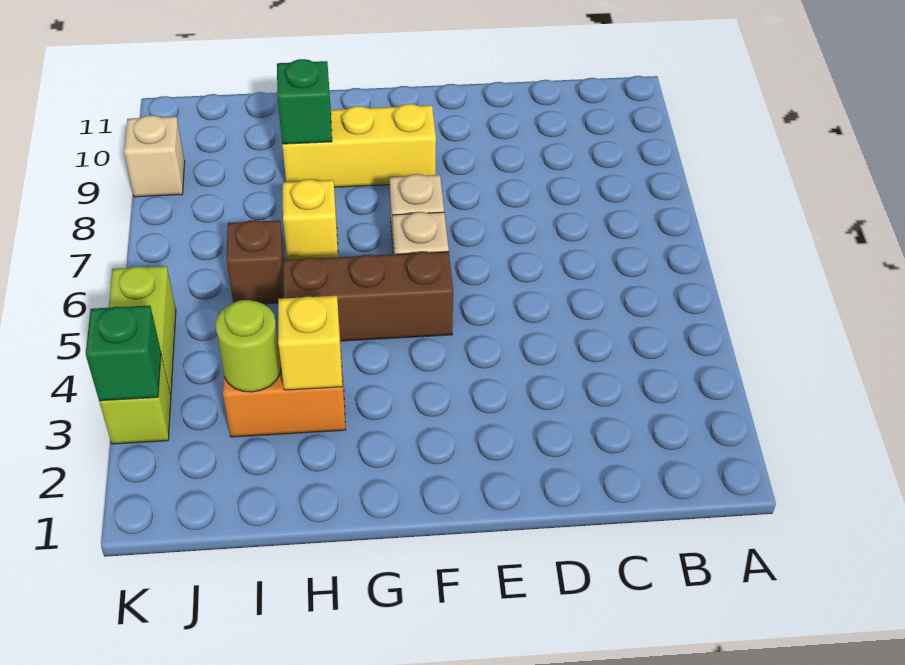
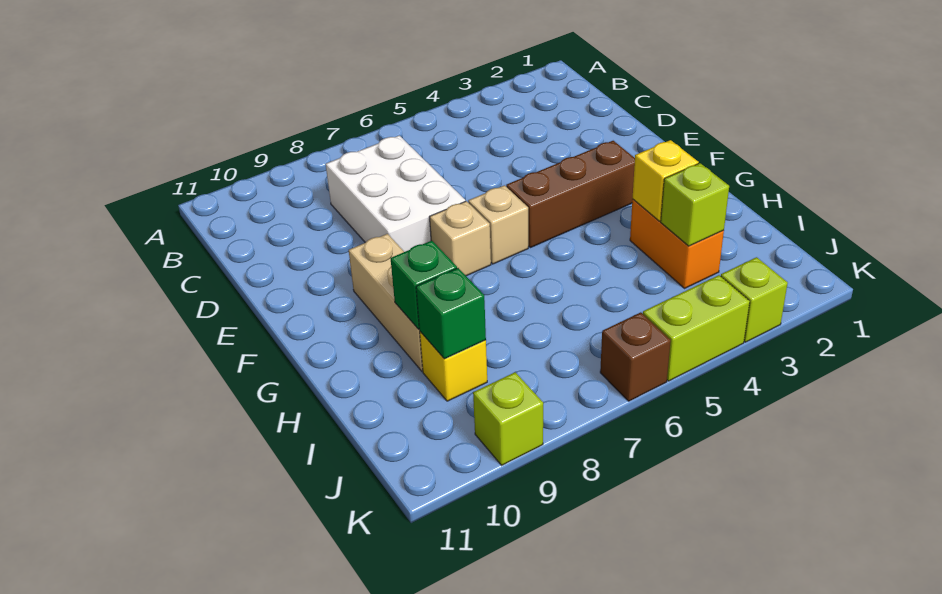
none -> white brick C7:E8 level 1
brown brick F5:H5 level 1 -> brown brick F3:F5 level 1
yellow brick F9:H9 level 1 -> tan brick F9:H9 level 1
yellow brick H7 level 1 -> yellow brick I9 level 1
lime round brick I3 level 2 -> lime brick I3 level 2
brown brick I6 level 1 -> brown brick K6 level 1
green brick K3 level 2 -> green brick I9 level 2
tan brick K9 level 1 -> lime brick K9 level 1

